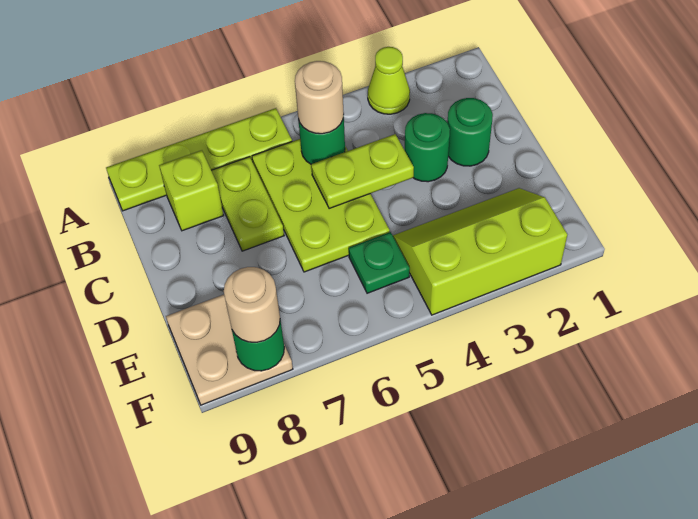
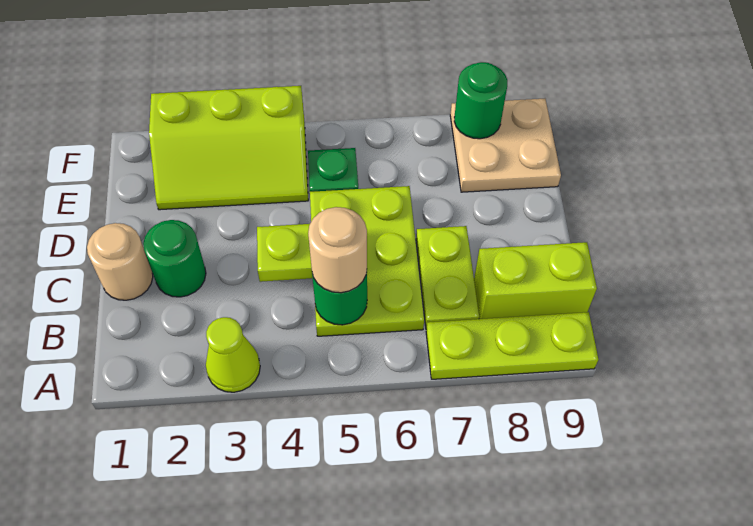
lime plate A6:A9 level 1 -> lime plate A7:A9 level 1
lime brick B8 level 1 -> lime brick B8:B9 level 1
green round brick C3 level 1 -> none
tan round brick F8 level 3 -> tan round brick C1 level 1

